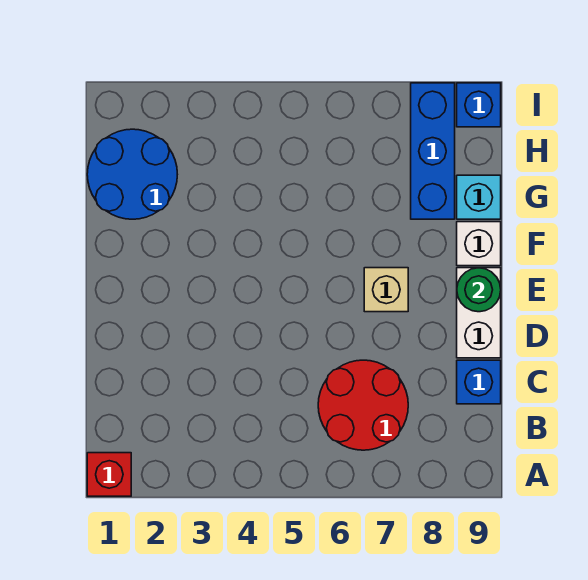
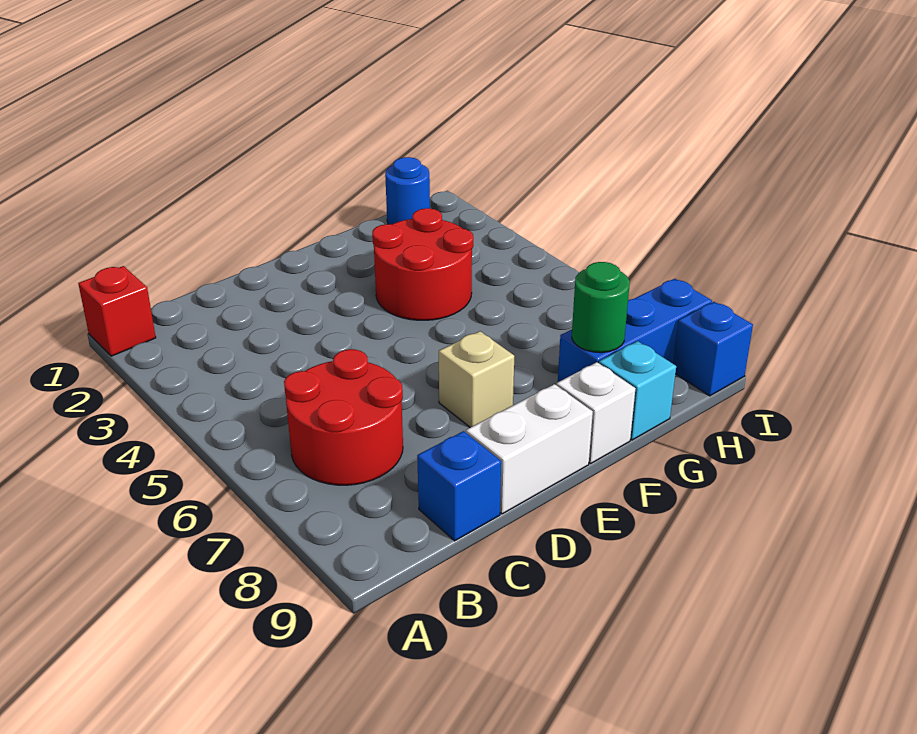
green round brick E9 level 2 -> green round brick G8 level 2
none -> red round brick F3:G4 level 1
blue round brick G1:H2 level 1 -> blue round brick H1 level 1

